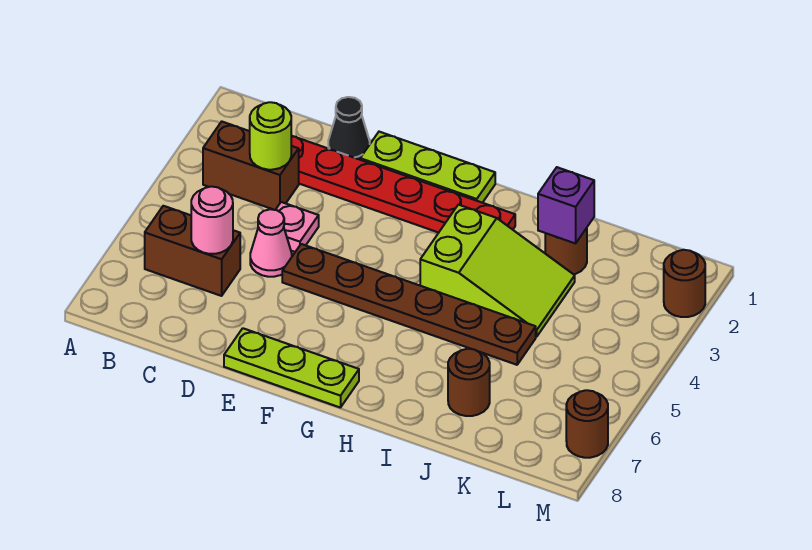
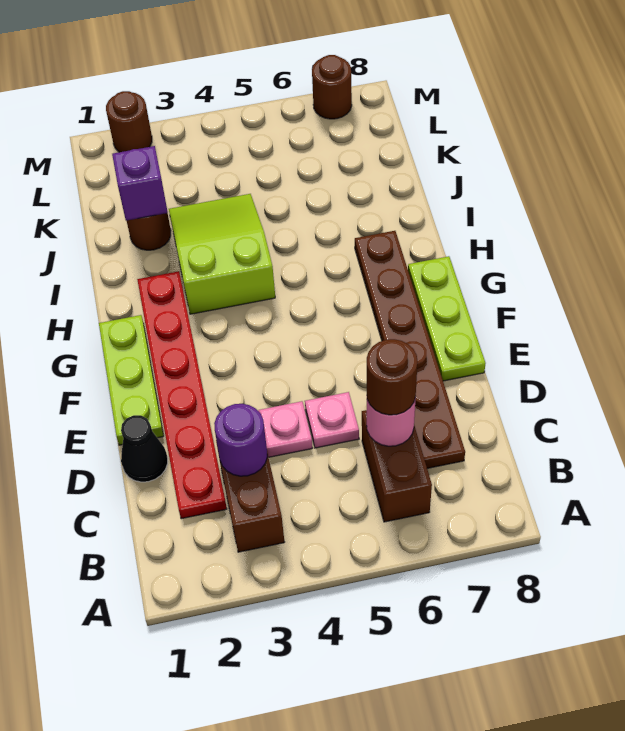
lime round brick C3 level 2 -> purple round brick C3 level 2
pink cone D5 level 1 -> pink plate D5 level 1
brown plate E5:J5 level 1 -> brown plate C7:H7 level 1
brown round brick J7 level 1 -> brown round brick C6 level 3

